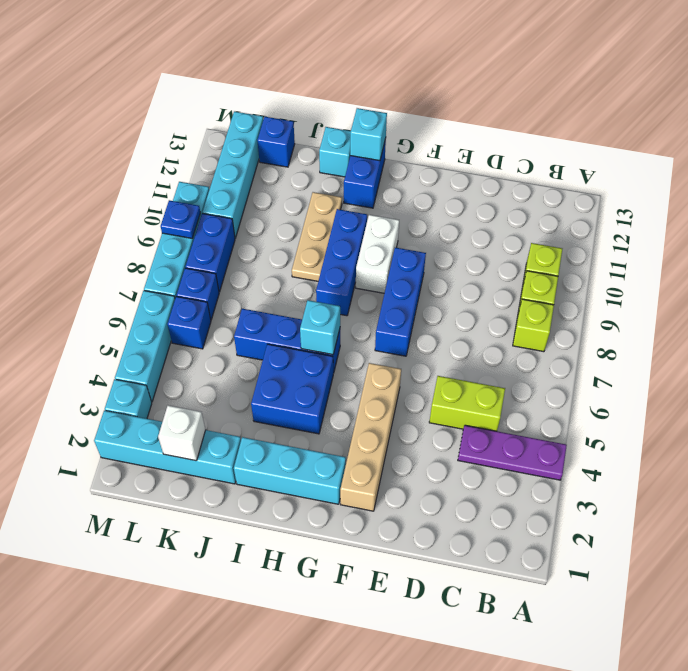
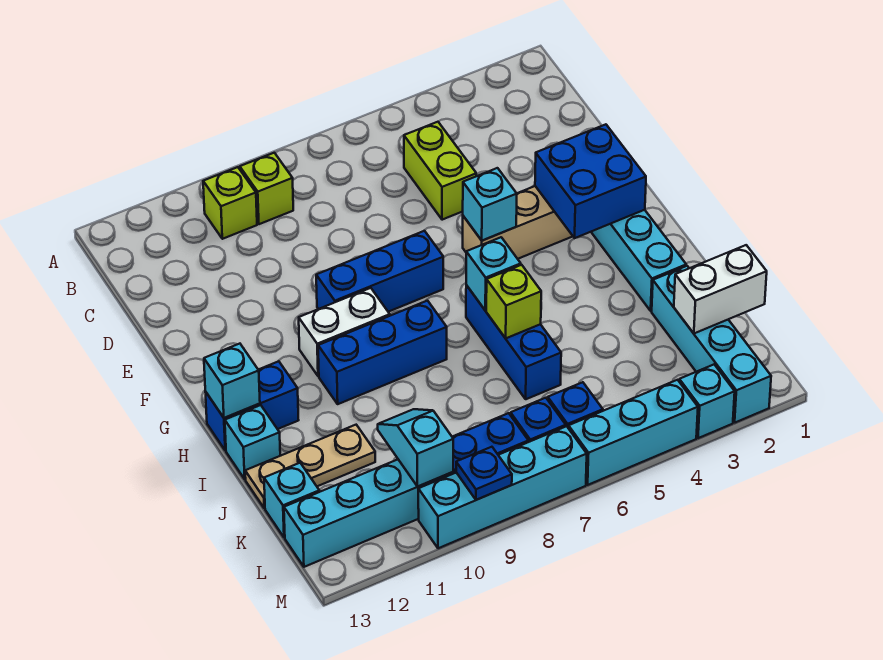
purple plate A4:C4 level 1 -> none
lime brick B8 level 1 -> lime brick I6 level 2
none -> cyan brick F5 level 2
blue brick H4:I5 level 1 -> blue brick F2:G3 level 2
tan plate I9:I11 level 1 -> tan plate J11:J13 level 1
white brick K2 level 2 -> white brick K1:K2 level 2
none -> cyan slope K10:L10 level 2 top L
blue brick K13 level 1 -> cyan brick K13 level 1

